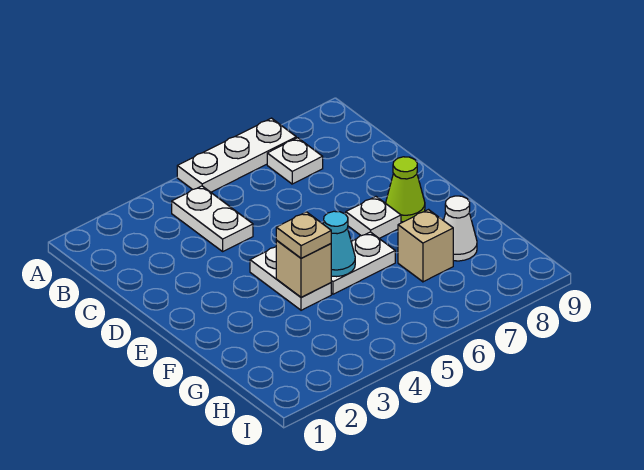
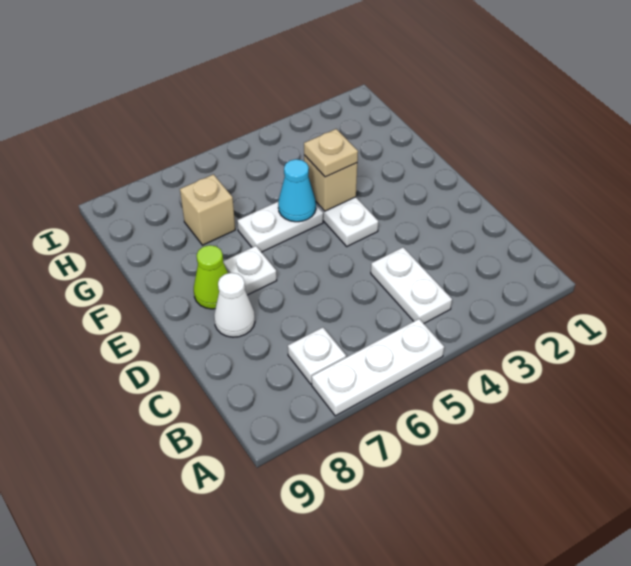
white cone G8 level 1 -> white cone D8 level 1

